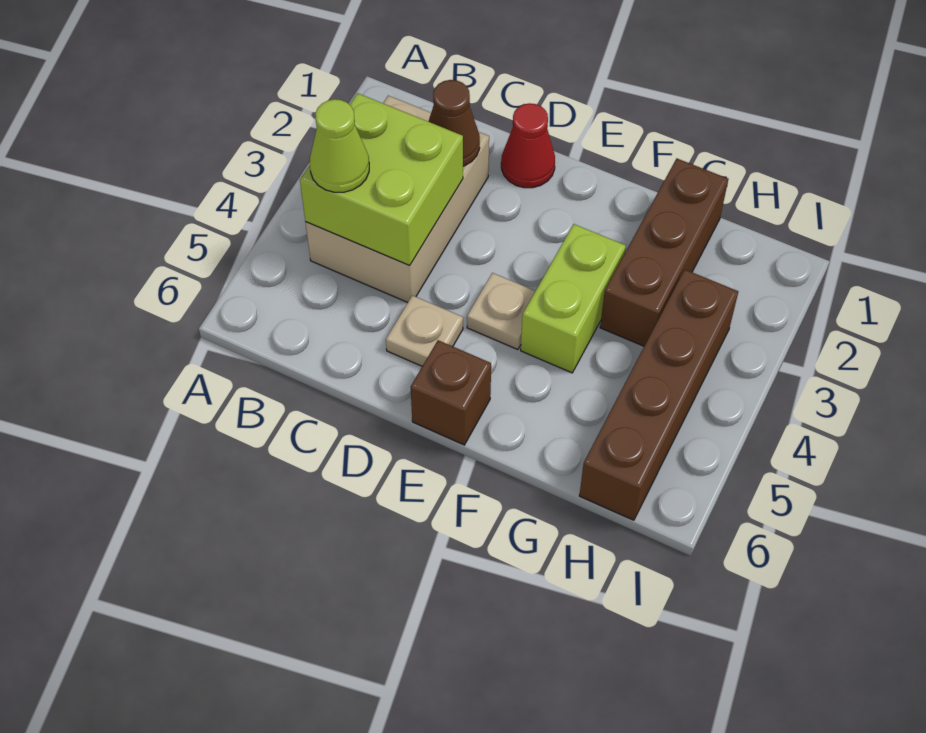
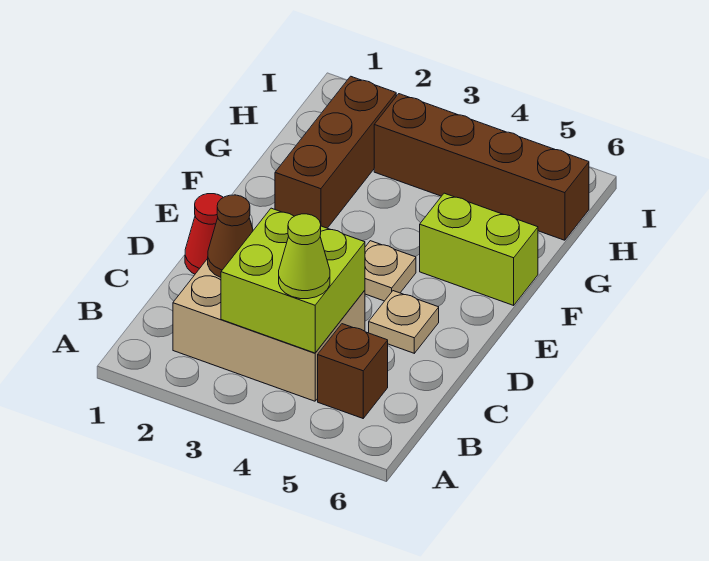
brown brick E6 level 1 -> brown brick B5 level 1
lime brick F3:F4 level 1 -> lime brick F5:F6 level 1
brown brick G1:G3 level 1 -> brown brick F2:H2 level 1

